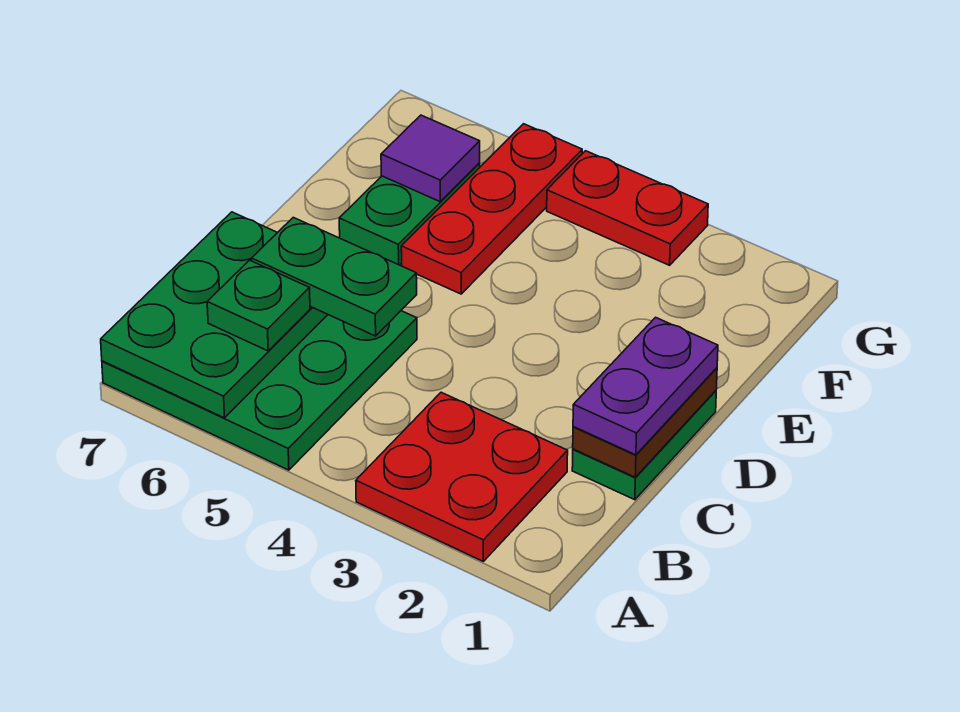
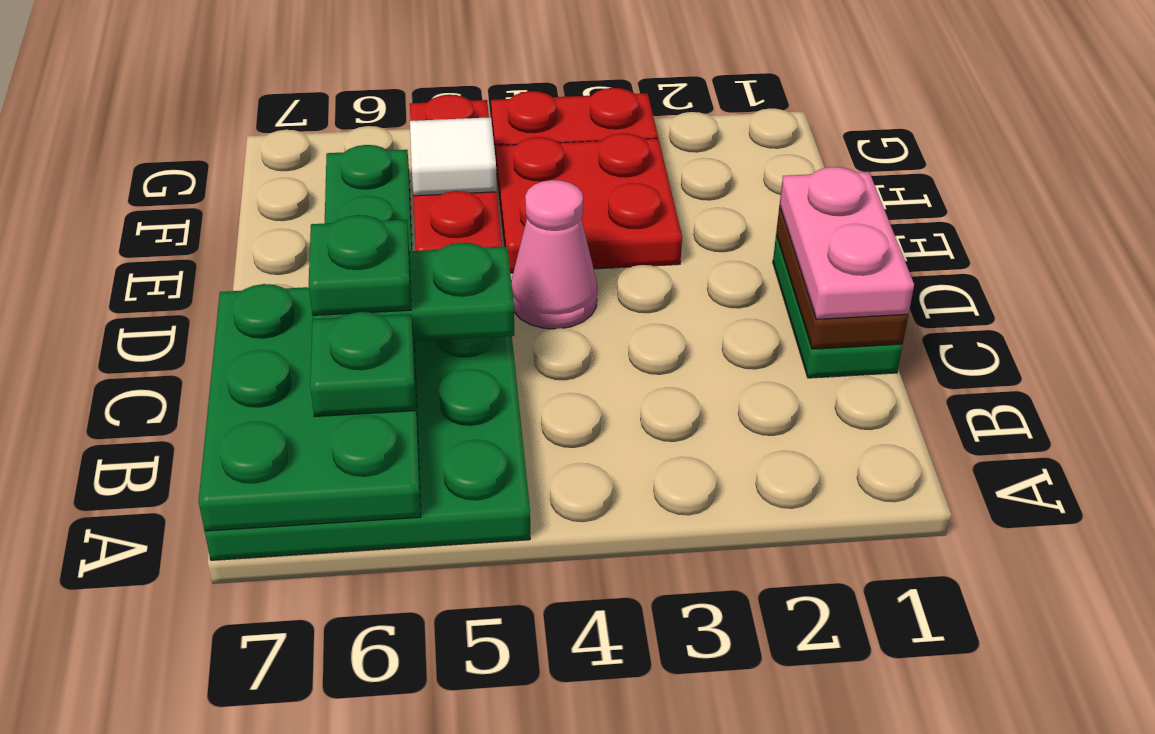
red plate A2:B3 level 1 -> red plate E3:F4 level 1
purple plate C1:D1 level 3 -> pink plate C1:D1 level 3
none -> green plate C6 level 4
none -> pink cone D4 level 1
none -> white tile F5 level 2
purple tile F6 level 2 -> none

